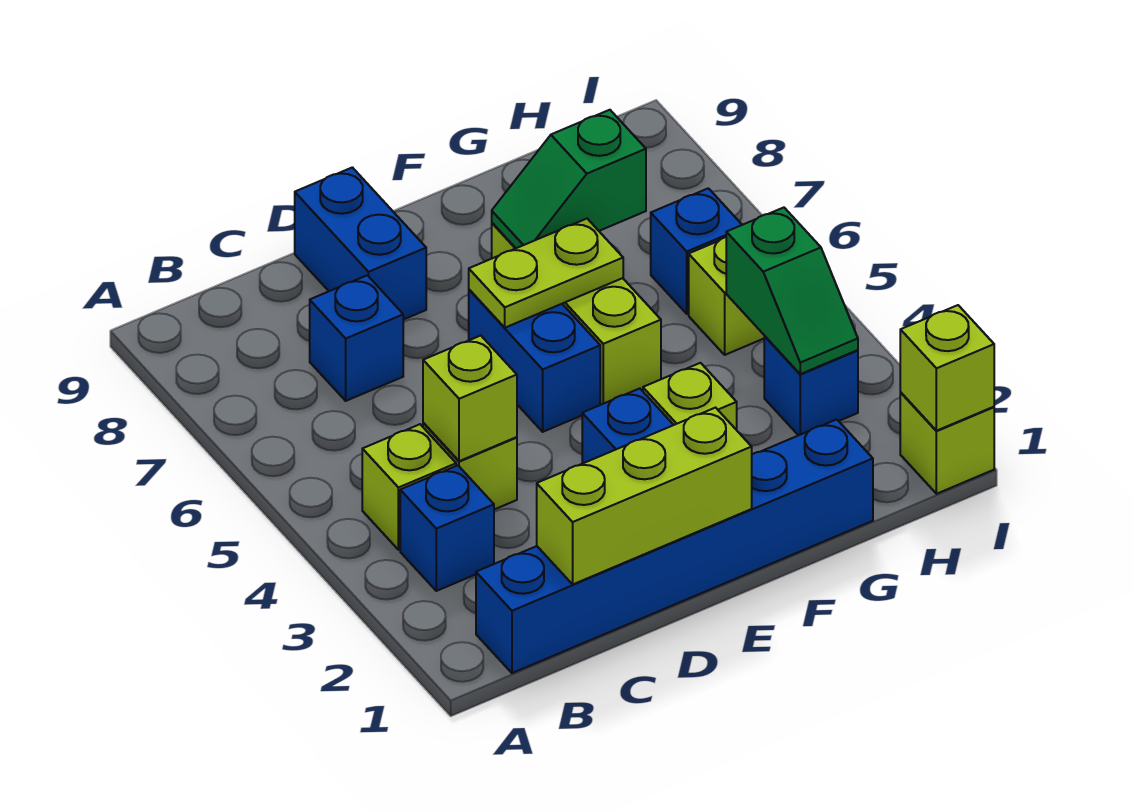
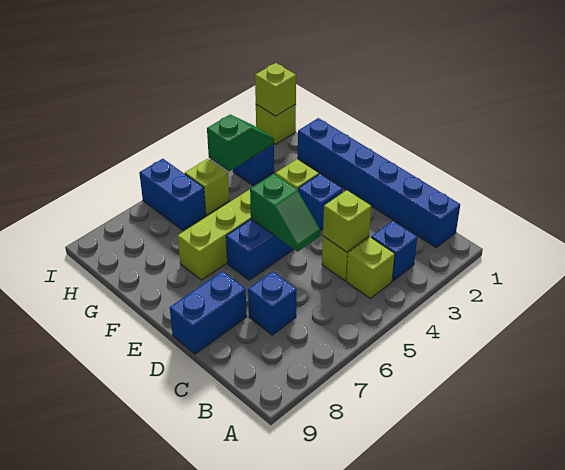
lime brick C1:E1 level 2 -> none
lime plate E6:F6 level 2 -> none
green slope F7:G7 level 2 top G -> green slope D5:E5 level 2 top E
blue brick H6 level 1 -> blue brick H6:I6 level 1

